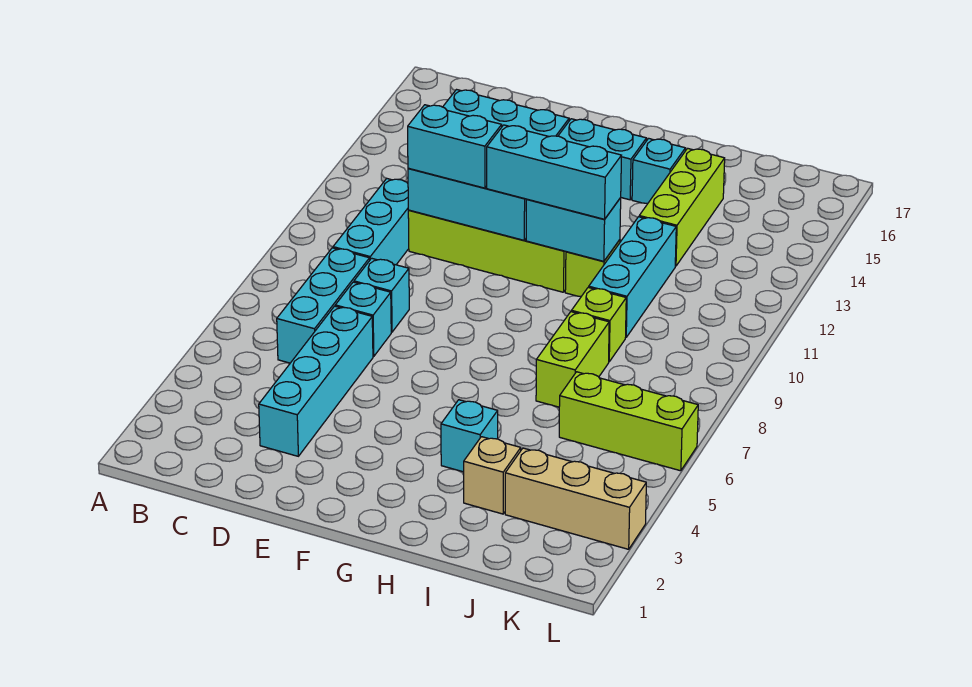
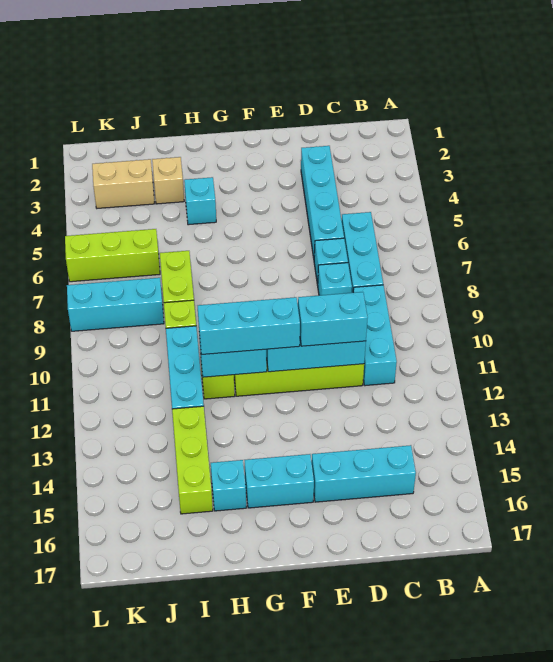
tan brick J3:L3 level 1 -> tan brick J3:K3 level 1
none -> cyan brick J8:L8 level 1

